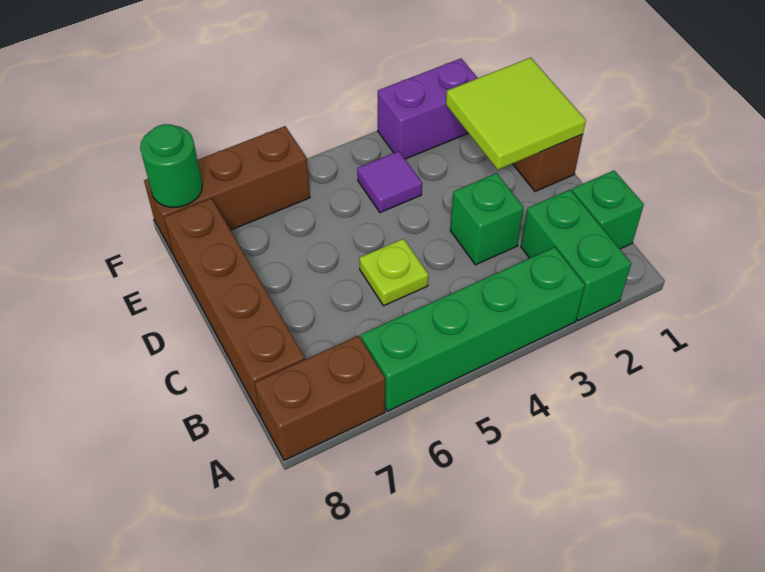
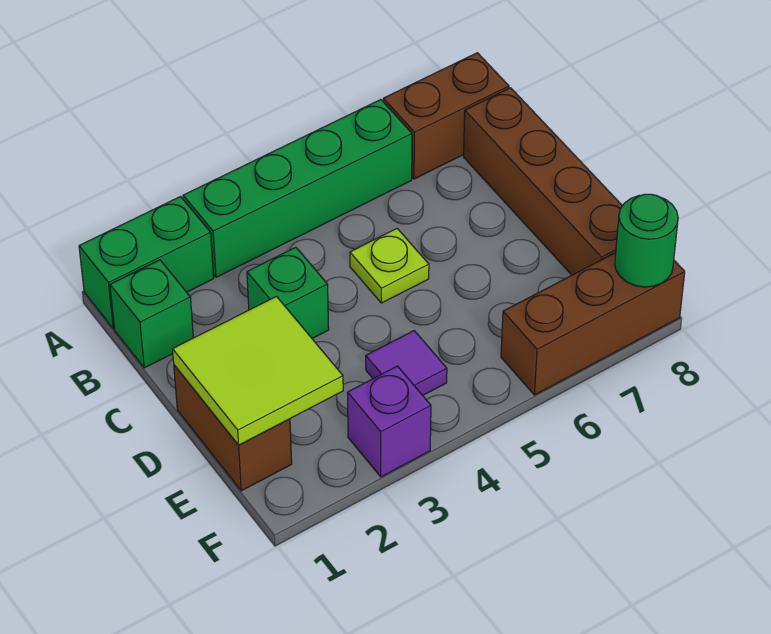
green brick A2:B2 level 1 -> green brick A1:A2 level 1
purple brick F2:F3 level 1 -> purple brick F3 level 1

